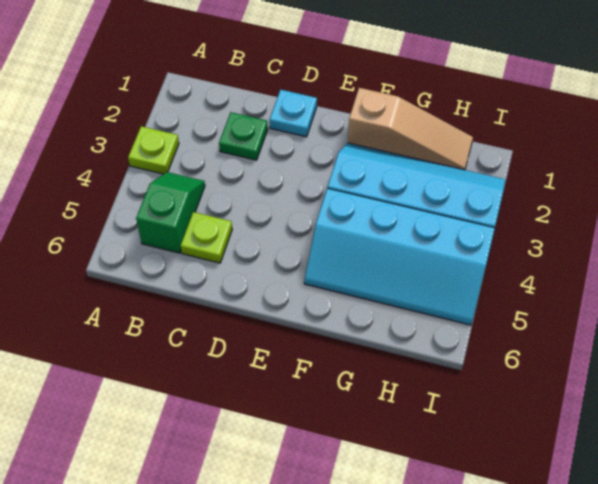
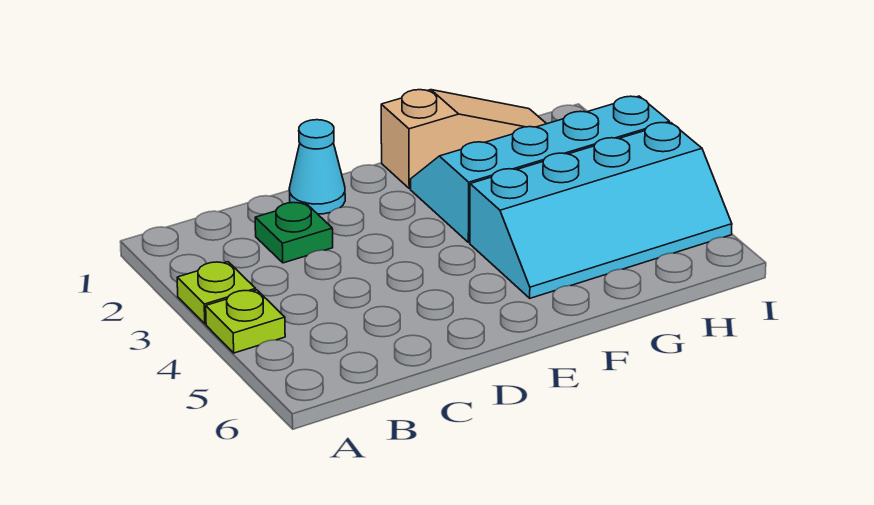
green slope B4:B5 level 1 top 5 -> none
lime plate C5 level 1 -> lime plate A4 level 1
cyan plate D1 level 1 -> cyan cone D1 level 1

